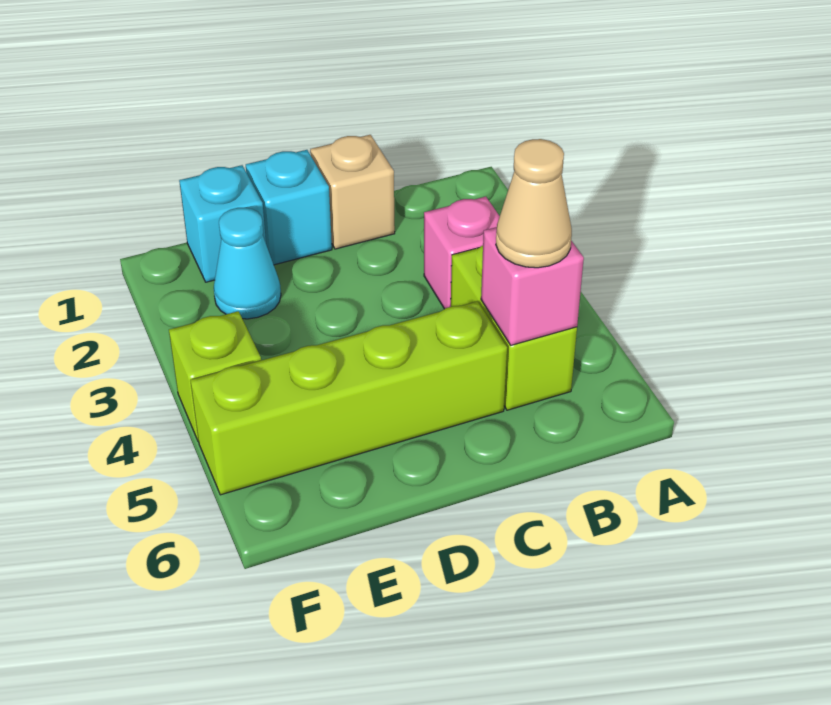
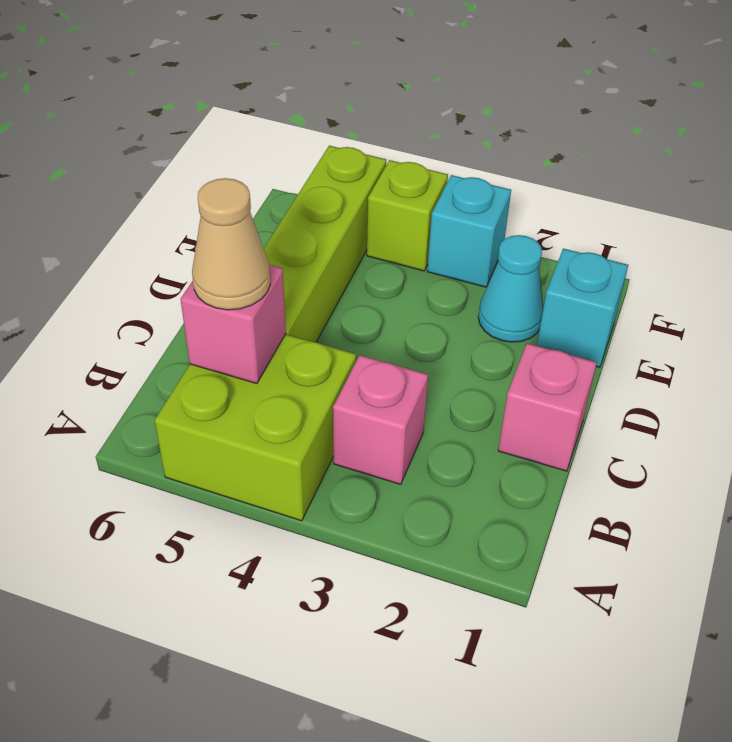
lime brick B4:B5 level 1 -> lime brick A4:B5 level 1
tan brick C1 level 1 -> pink brick C1 level 1
cyan brick D1 level 1 -> cyan brick F3 level 1

